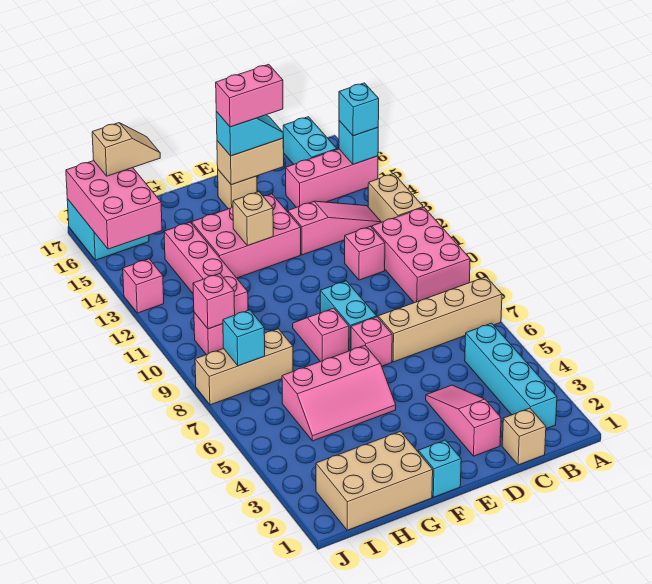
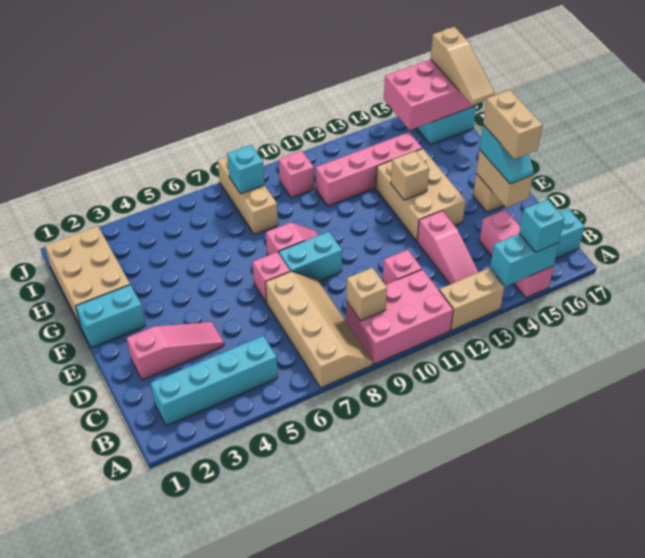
cyan brick A15 level 2 -> cyan brick A14:A15 level 2
tan brick C1 level 1 -> tan brick B9 level 2
pink brick D16:E16 level 4 -> tan brick D16:E16 level 4
pink brick E13:G14 level 1 -> tan brick E13:G14 level 1
cyan brick F1 level 1 -> cyan brick F1:F2 level 1
pink slope F5:H6 level 1 top 6 -> none
tan slope H17:I17 level 3 top I -> tan slope H17:J17 level 3 top J
pink brick I10 level 2 -> none
pink brick J13 level 1 -> none

